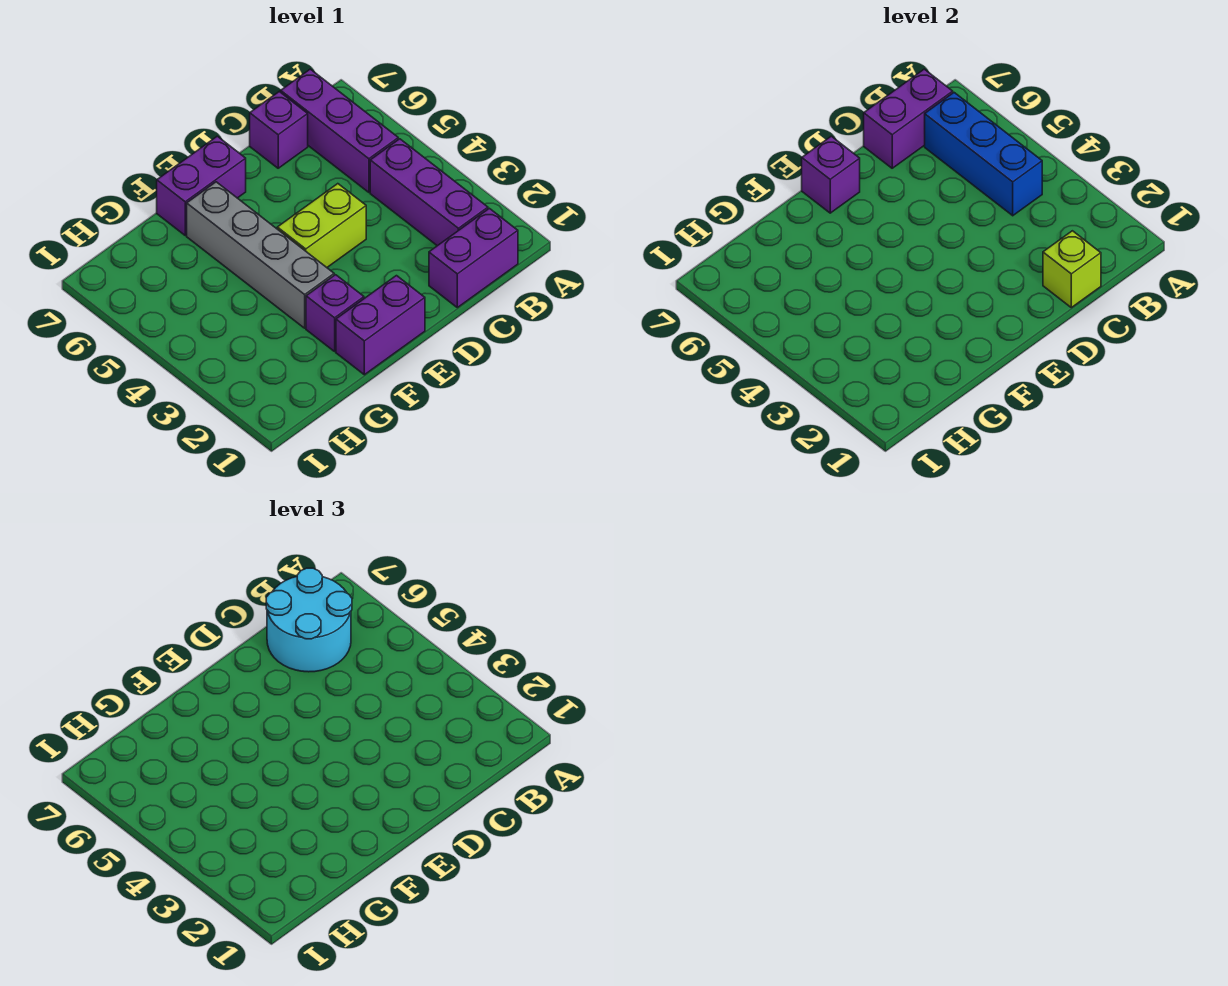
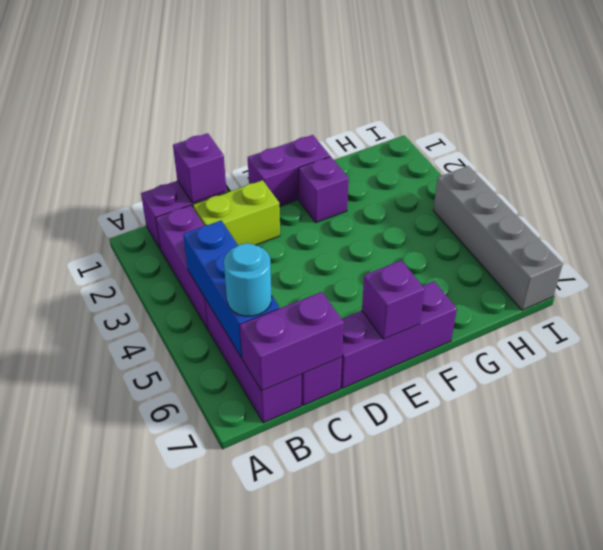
cyan round brick B6:C7 level 3 -> cyan round brick B6 level 3
lime brick C1 level 2 -> purple brick C1 level 2
lime brick D4:E4 level 1 -> lime brick C2:D2 level 1
purple brick E7:F7 level 1 -> purple brick D7:F7 level 1
grey brick F3:F6 level 1 -> grey brick I4:I7 level 1

